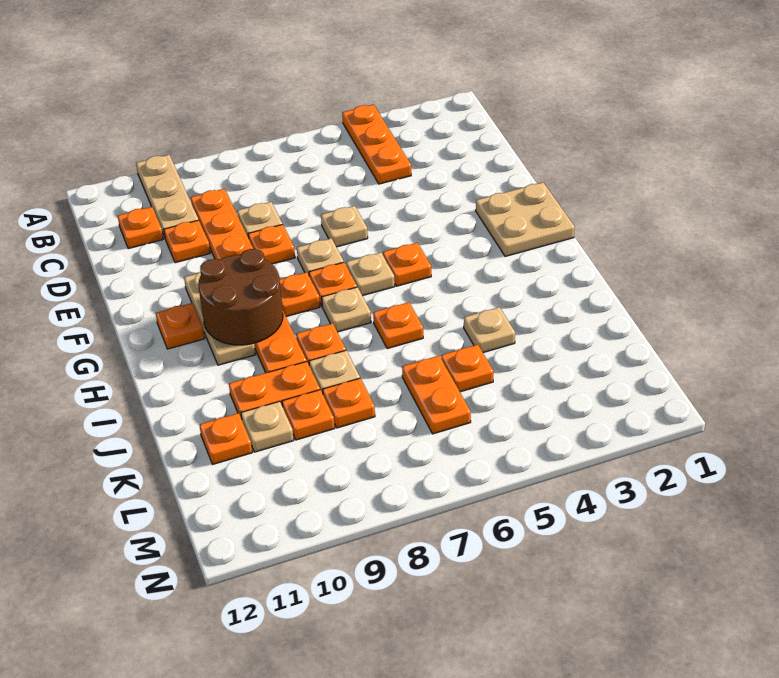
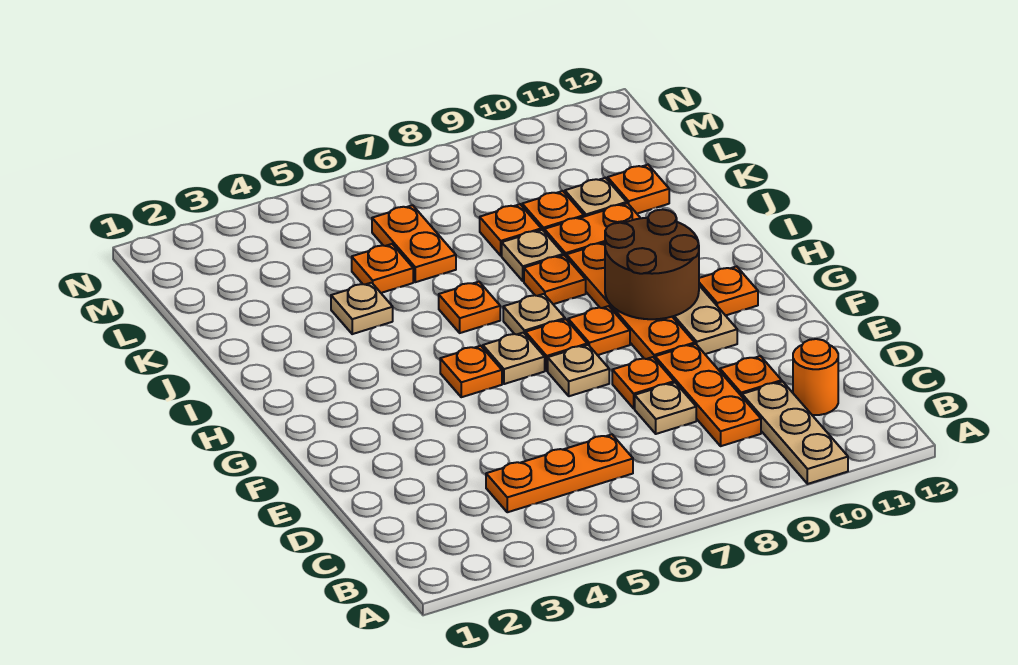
orange plate A4:C4 level 1 -> orange plate C4:C6 level 1
orange plate C11 level 1 -> orange round brick C11 level 1
tan plate E6 level 1 -> none
tan plate F1:G2 level 1 -> none

